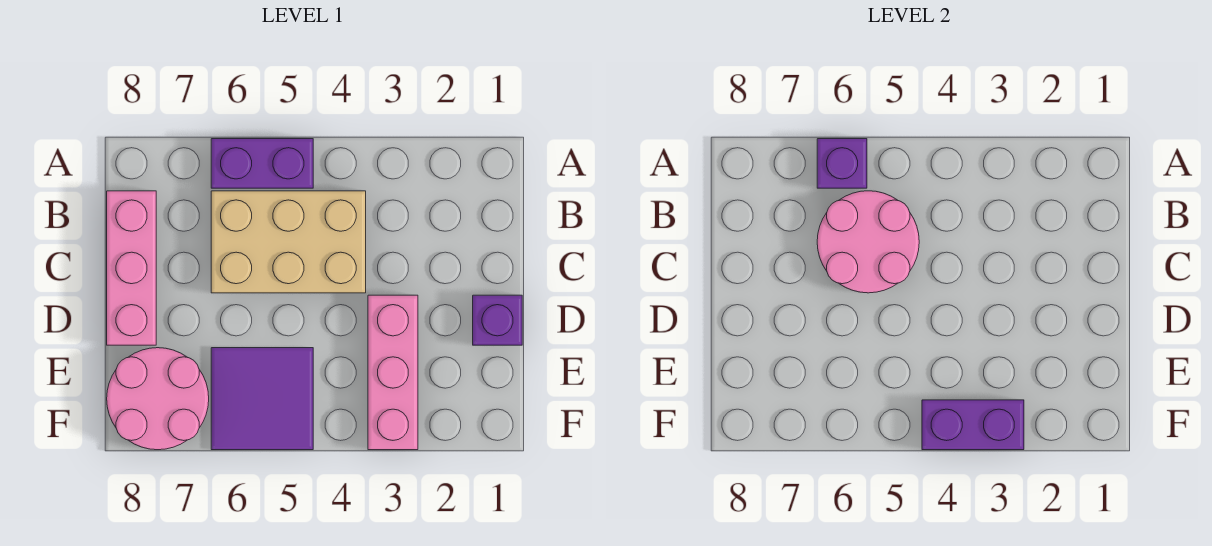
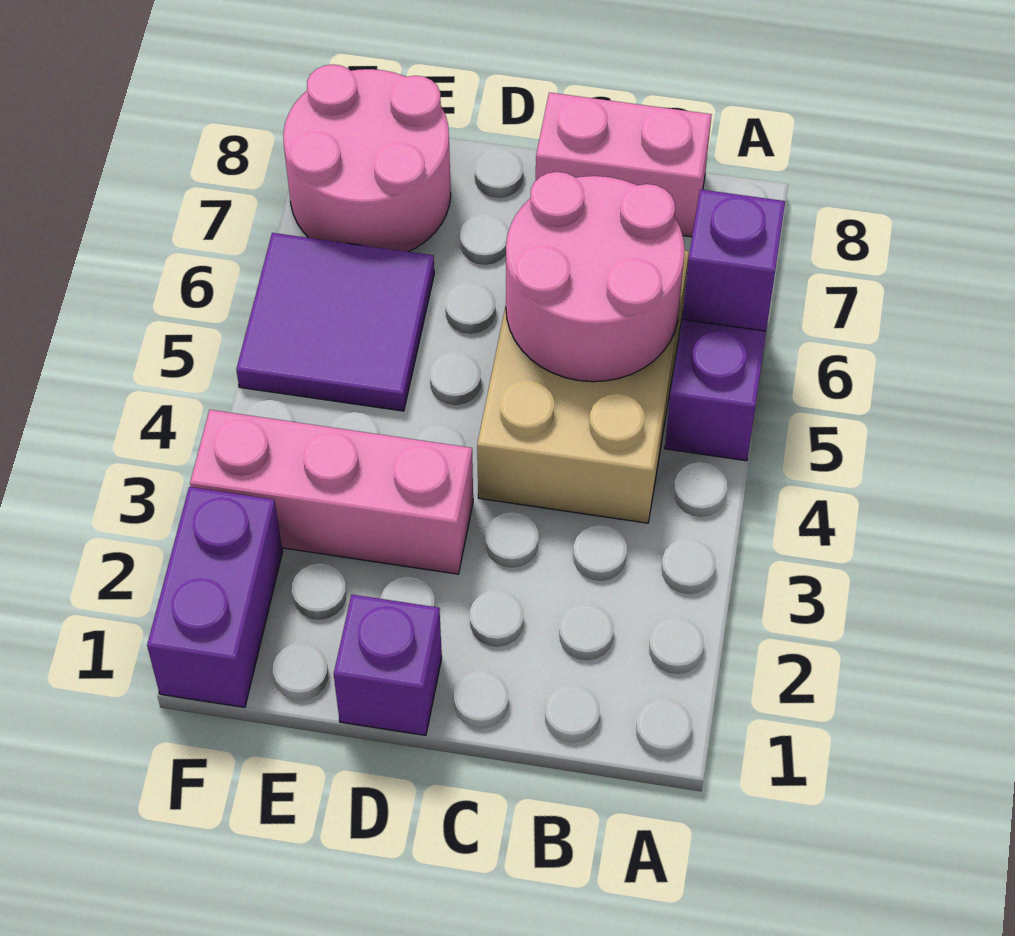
pink brick B8:D8 level 1 -> pink brick B8:C8 level 1
purple brick F3:F4 level 2 -> purple brick F1:F2 level 1

